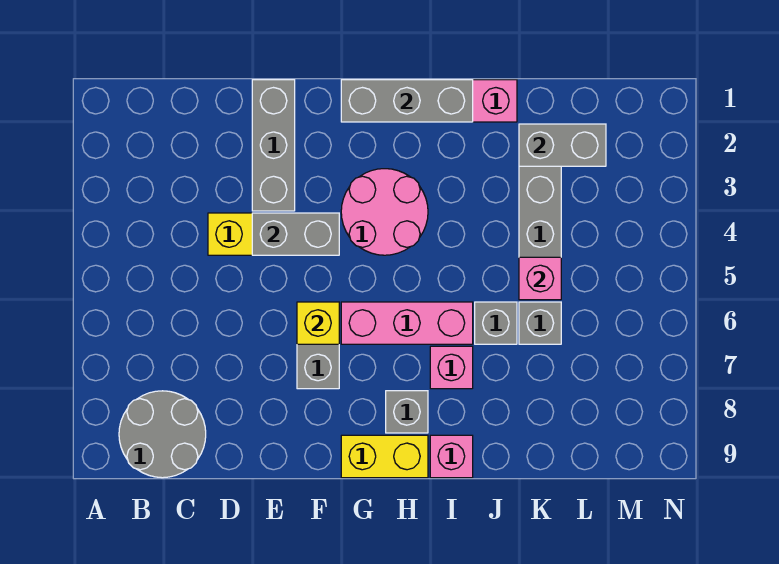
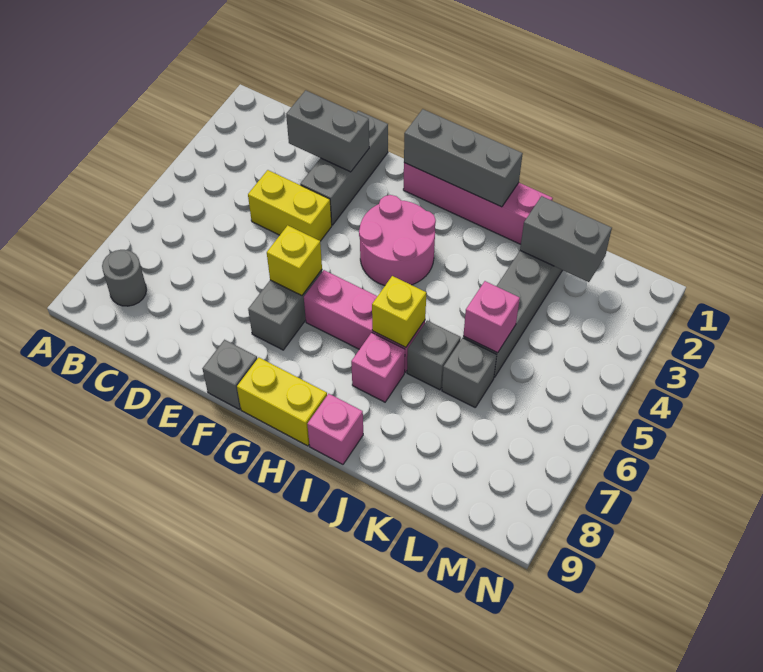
grey round brick B8:C9 level 1 -> grey round brick B8 level 1
grey brick E4:F4 level 2 -> grey brick D2:E2 level 2
grey brick H8 level 1 -> grey brick F9 level 1
none -> yellow brick I6 level 2

